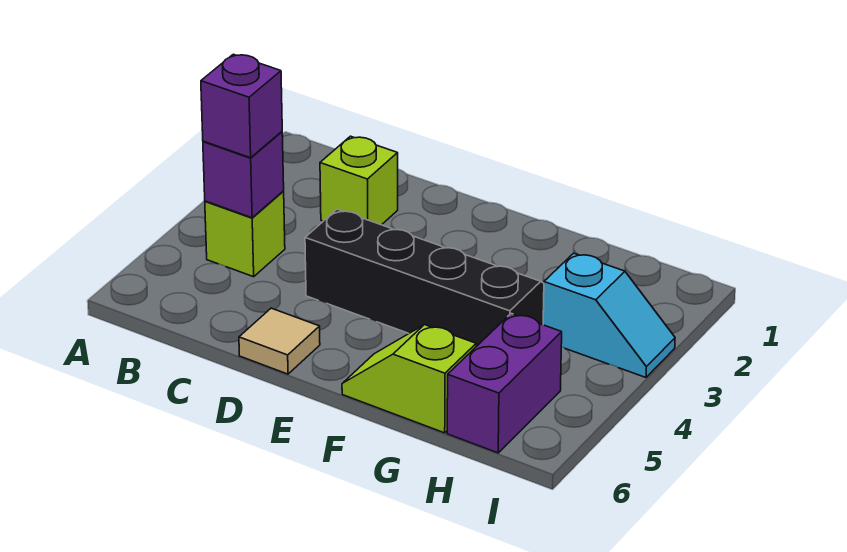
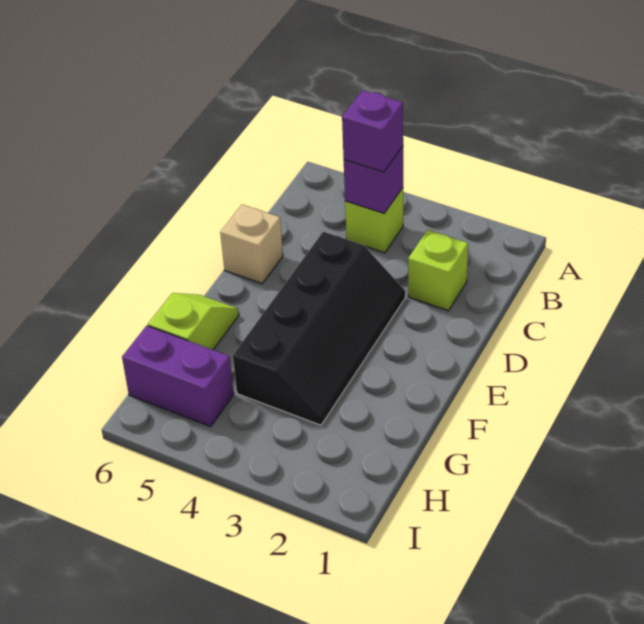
tan tile D6 level 1 -> tan brick D6 level 1
cyan slope H3:I3 level 1 top H -> none

